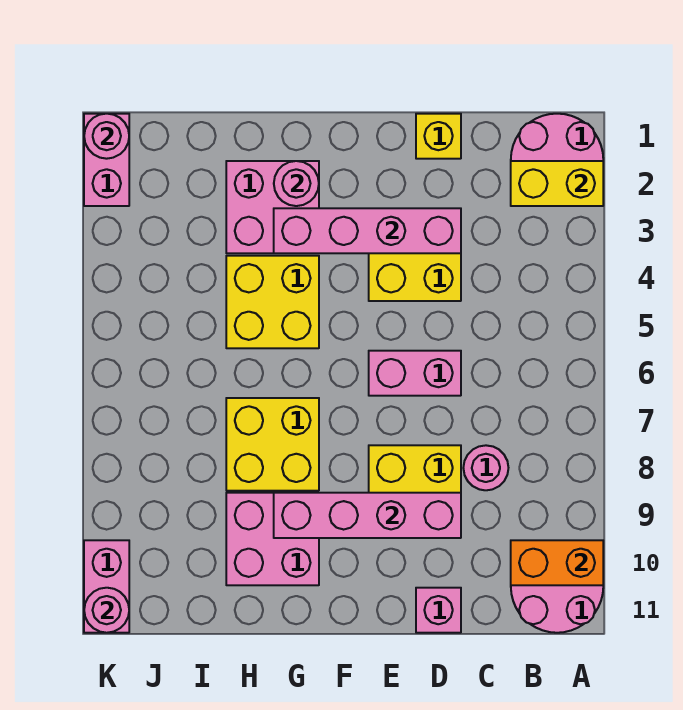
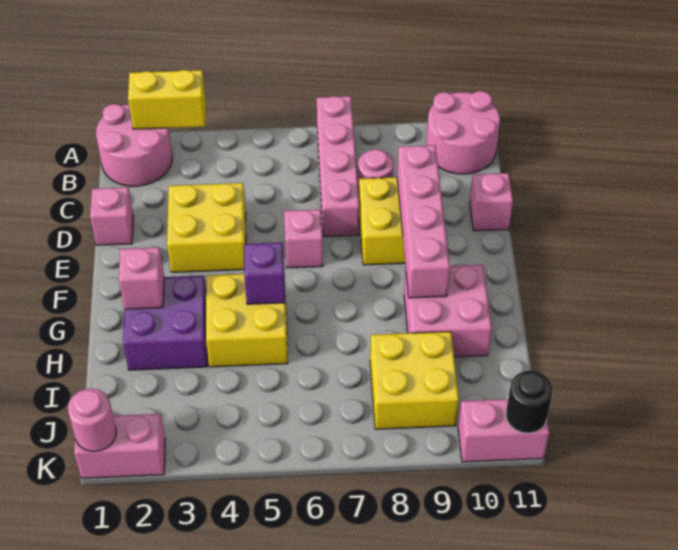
yellow brick A2:B2 level 2 -> yellow brick A2:A3 level 2
orange brick A10:B10 level 2 -> none
yellow brick D1 level 1 -> pink brick D1 level 1
pink brick D3:G3 level 2 -> pink brick A7:D7 level 1
pink brick D6:E6 level 1 -> pink brick E6 level 1
pink brick G2:H3 level 1 -> purple brick G2:H3 level 1
pink round brick G2 level 2 -> pink brick G2 level 2
none -> purple brick G5 level 2
yellow brick G7:H8 level 1 -> yellow brick I8:J9 level 1
pink round brick K11 level 2 -> black round brick K11 level 2

